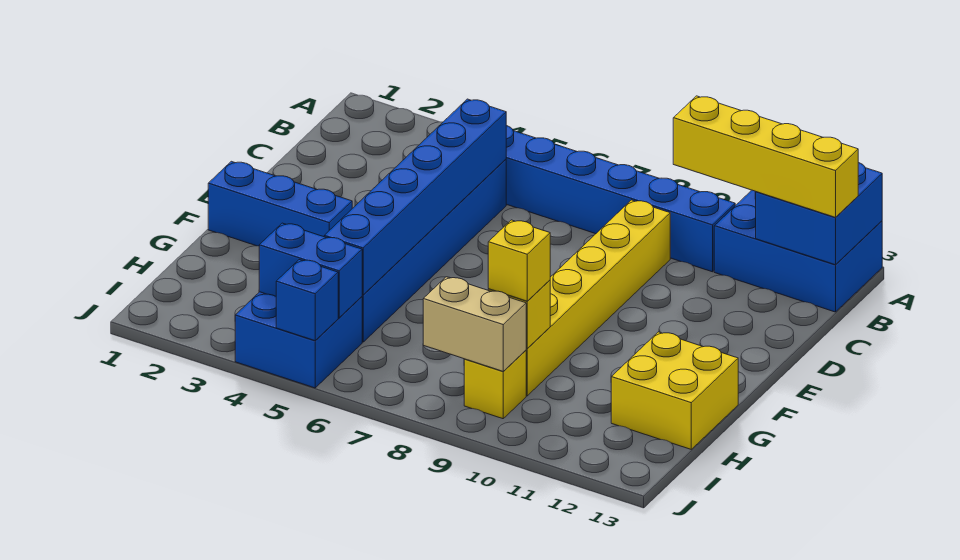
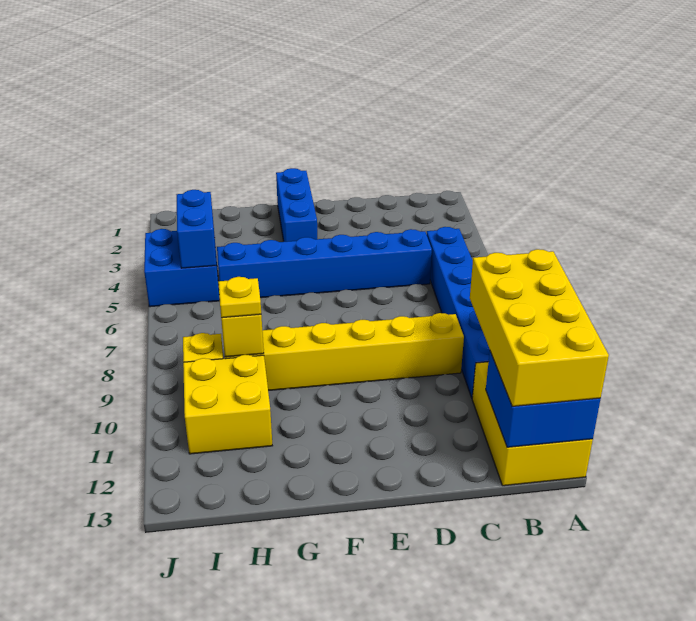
blue brick A11:B13 level 1 -> yellow brick A11:B13 level 1
yellow brick B10:B13 level 3 -> yellow brick A10:B13 level 3
blue brick C5:H5 level 2 -> none
yellow brick G12:H13 level 1 -> yellow brick H10:I11 level 1
yellow brick H9 level 3 -> yellow plate H9 level 3
tan brick I8:I9 level 2 -> none
blue brick J5 level 2 -> none

